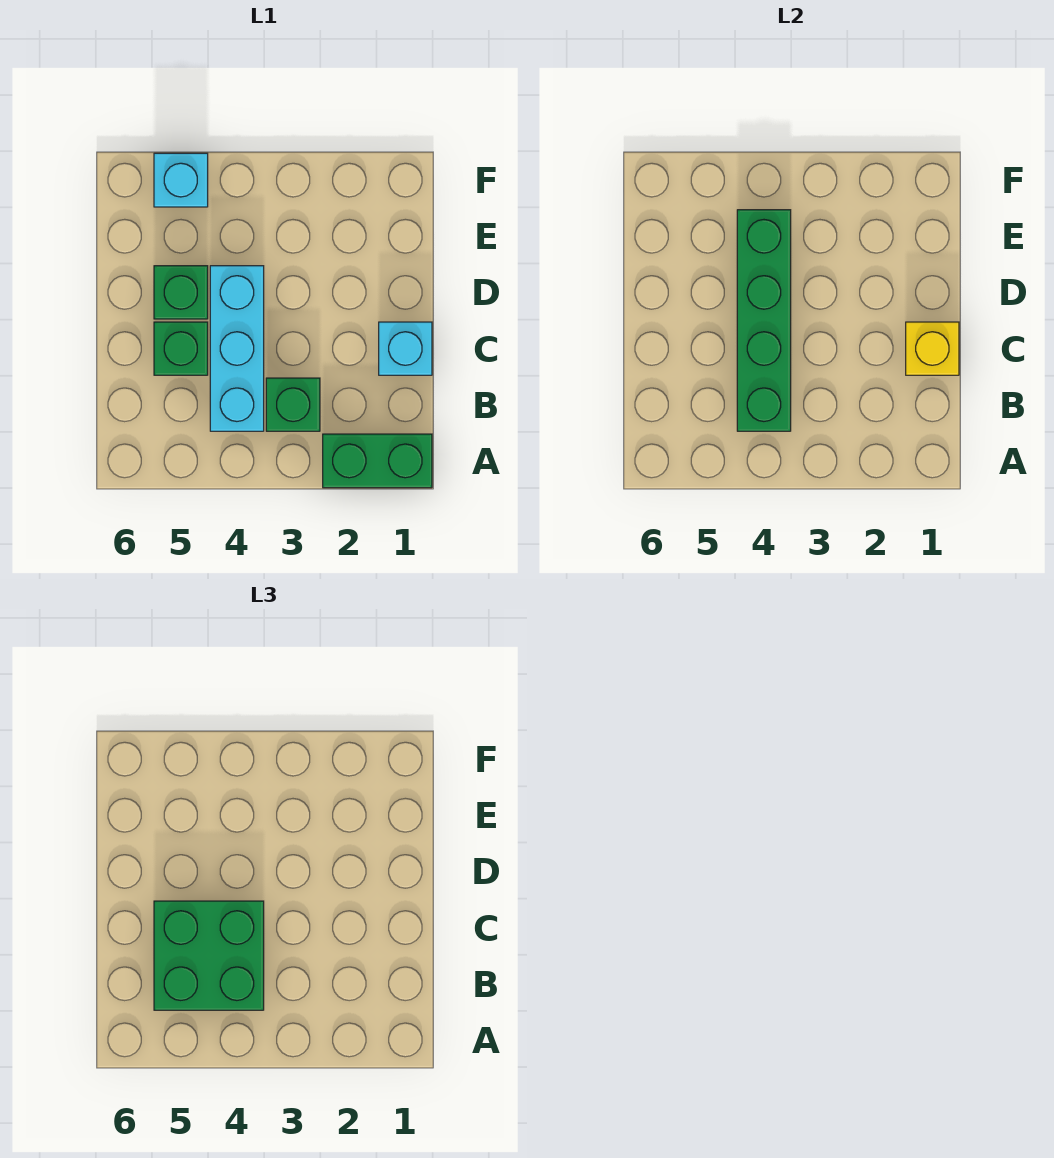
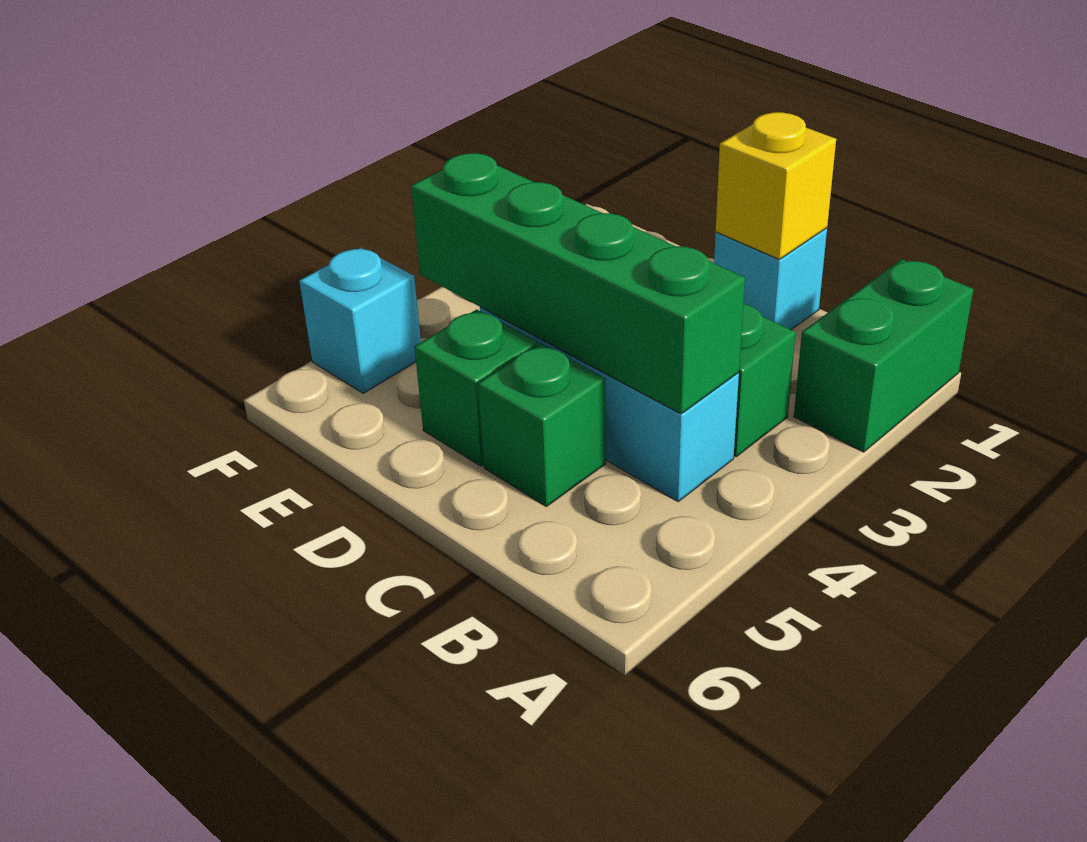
green brick B4:C5 level 3 -> none

